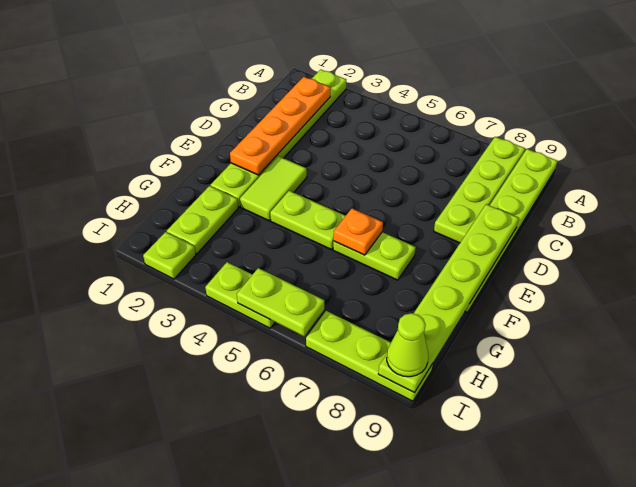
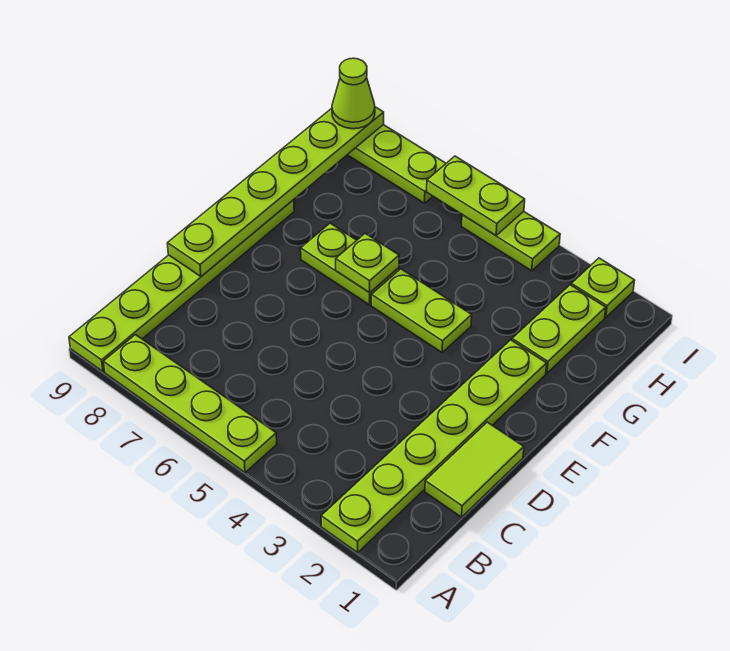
lime plate A8:D8 level 1 -> lime plate A5:A8 level 1
orange plate B2:E2 level 2 -> none
lime tile E3:F3 level 1 -> lime tile C1:D1 level 1
orange plate F6 level 2 -> lime plate F6 level 2

